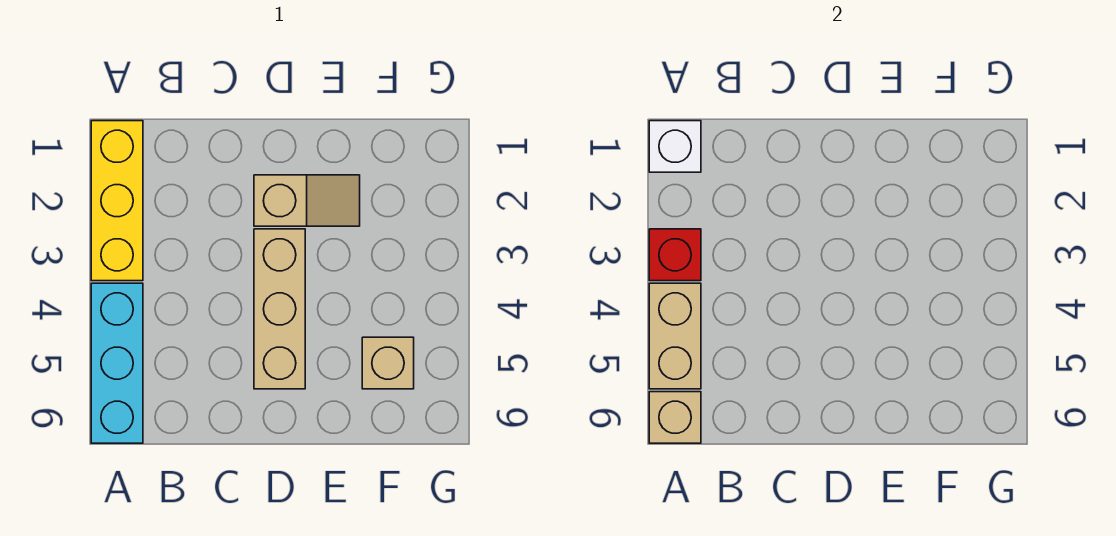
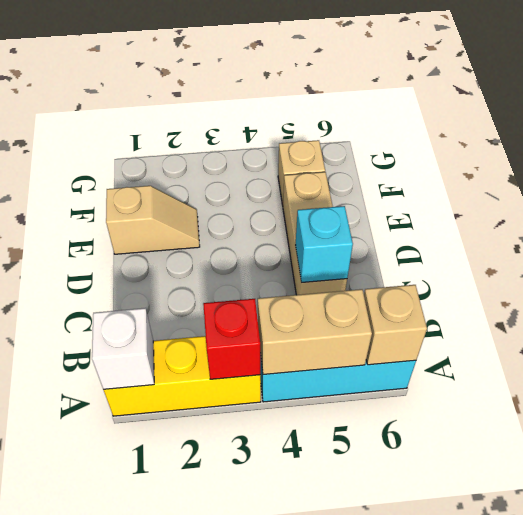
none -> cyan brick C5 level 2
tan slope D2:E2 level 1 top D -> tan slope E1:E2 level 1 top 1
tan brick D3:D5 level 1 -> tan brick C5:E5 level 1

